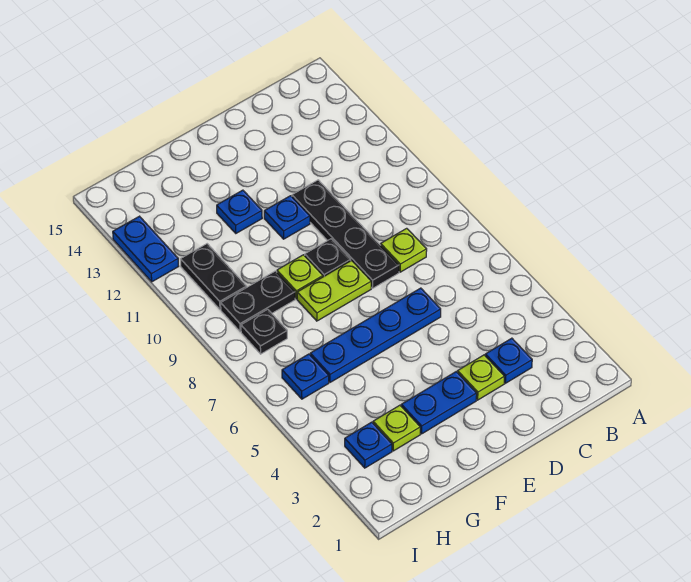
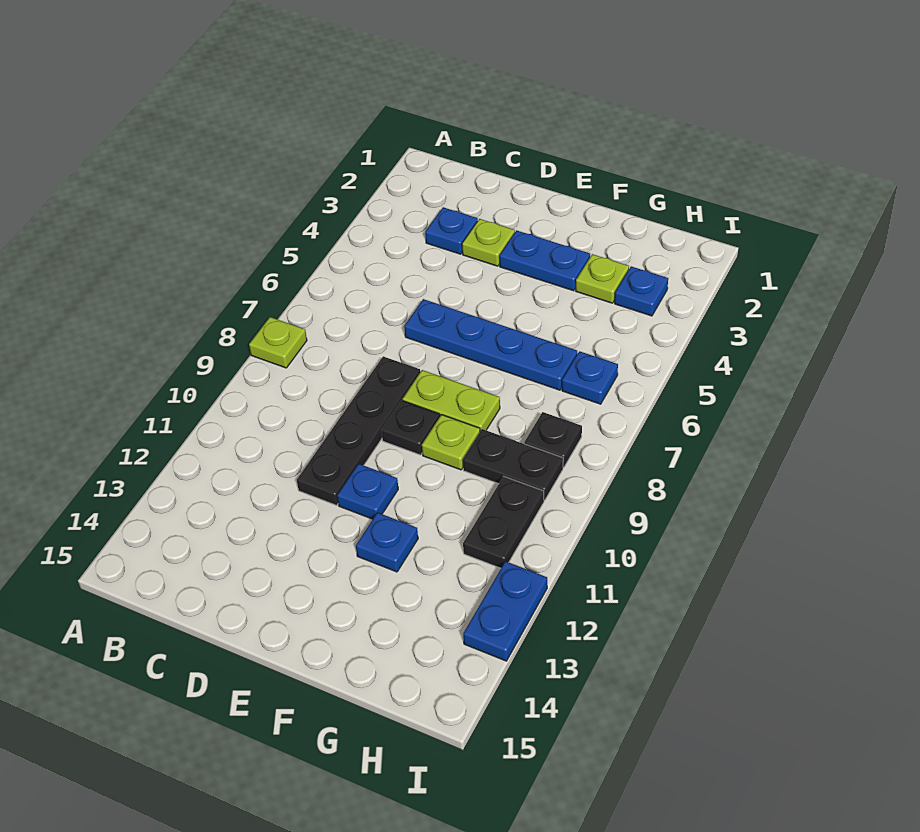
lime plate C8 level 1 -> lime plate A8 level 1

